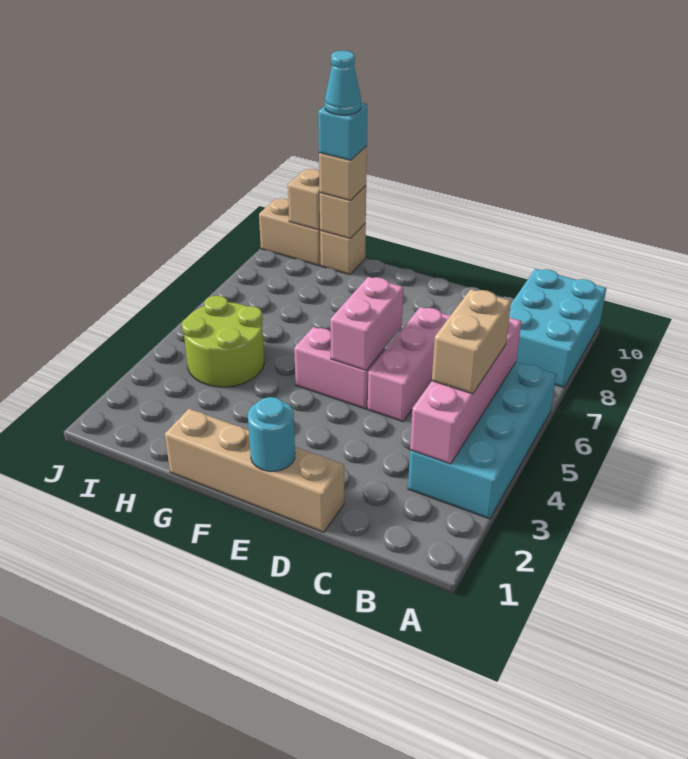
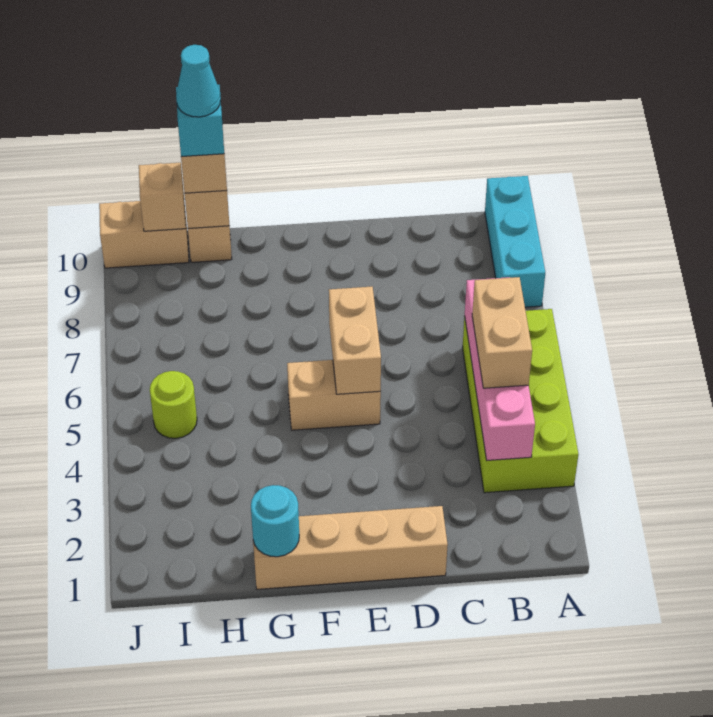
cyan brick A3:B6 level 1 -> lime brick A3:B6 level 1
cyan brick A8:B10 level 1 -> cyan brick A8:A10 level 1
pink brick D5:D7 level 1 -> none
cyan round brick E1 level 2 -> cyan round brick G1 level 2
pink brick E5:F5 level 1 -> tan brick E5:F5 level 1
pink brick E5:E6 level 2 -> tan brick E5:E6 level 2
lime round brick H4:I5 level 1 -> lime round brick I5 level 1

